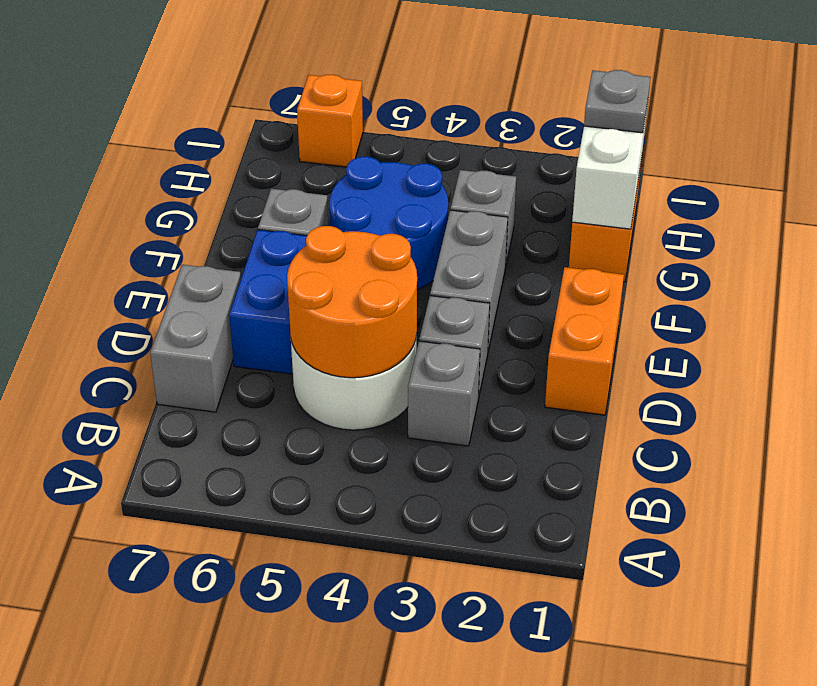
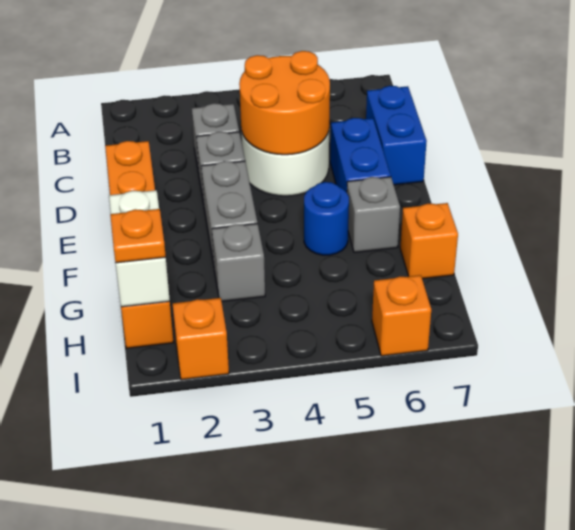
grey brick C7:D7 level 1 -> blue brick C7:D7 level 1
blue round brick F4:G5 level 1 -> blue round brick F5 level 1
none -> orange brick G7 level 1
grey plate H1 level 3 -> orange plate H1 level 3
none -> orange brick I2 level 1

